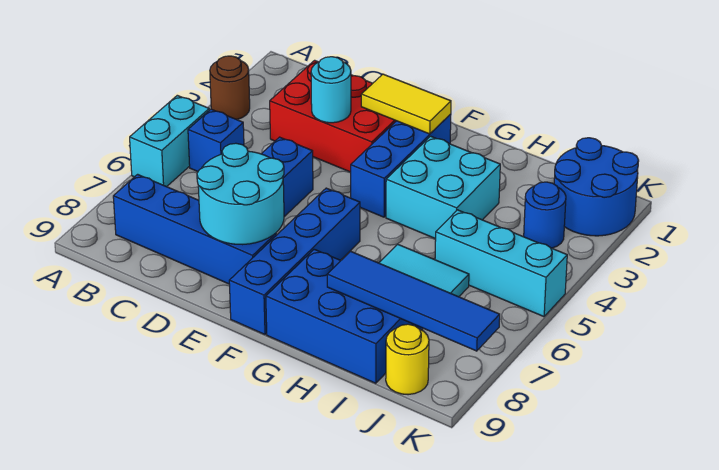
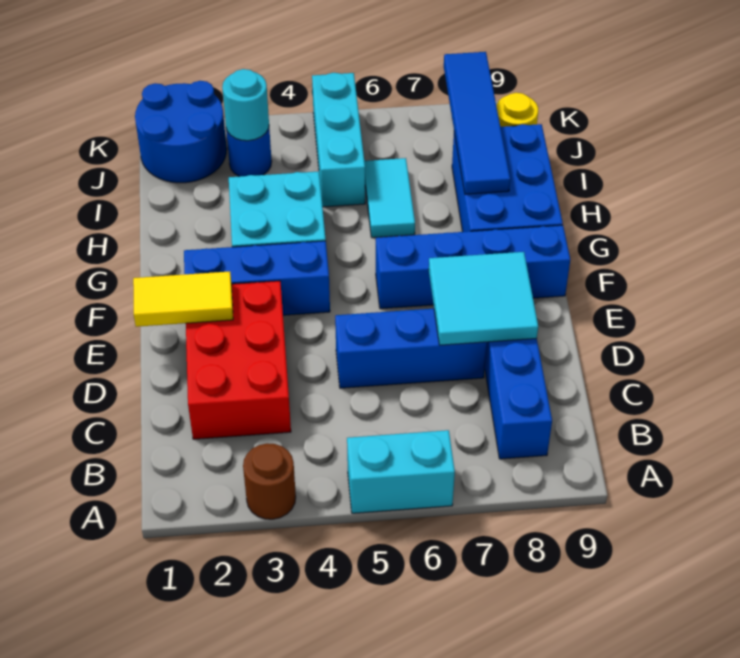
blue brick B5 level 1 -> none
cyan round brick D3 level 2 -> cyan round brick J3 level 2
cyan round brick D7:E8 level 2 -> cyan tile D7:E8 level 2
yellow tile E2:F2 level 2 -> yellow tile E1:E2 level 2

